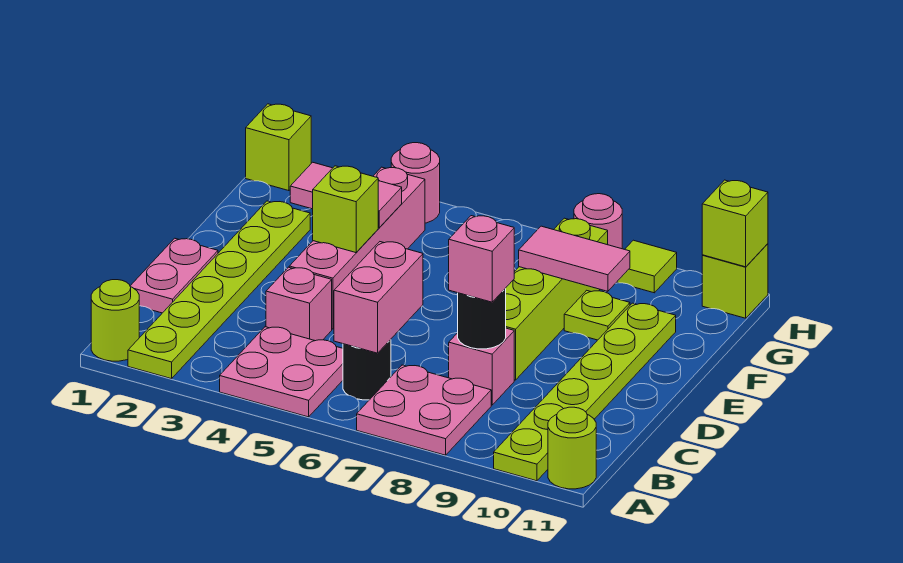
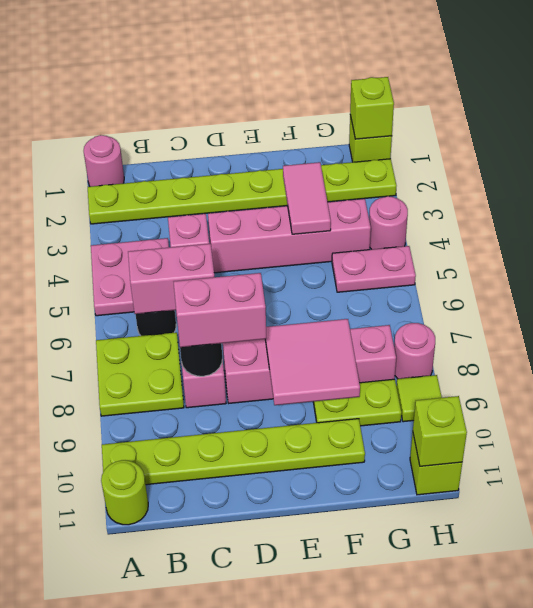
lime round brick A1 level 1 -> pink round brick A1 level 1
lime plate A2:F2 level 1 -> lime plate A2:H2 level 1
pink plate A7:B8 level 1 -> lime plate A7:B8 level 1
pink plate C1:D1 level 1 -> pink plate G5:H5 level 1
pink brick C8 level 3 -> pink brick C8:D8 level 3
lime brick D8:G8 level 1 -> pink brick D8:G8 level 1
lime brick E4 level 2 -> lime brick H1 level 2
pink tile F8:F9 level 2 -> pink tile E8:F9 level 2
lime plate F9 level 1 -> lime plate F9:G9 level 1

